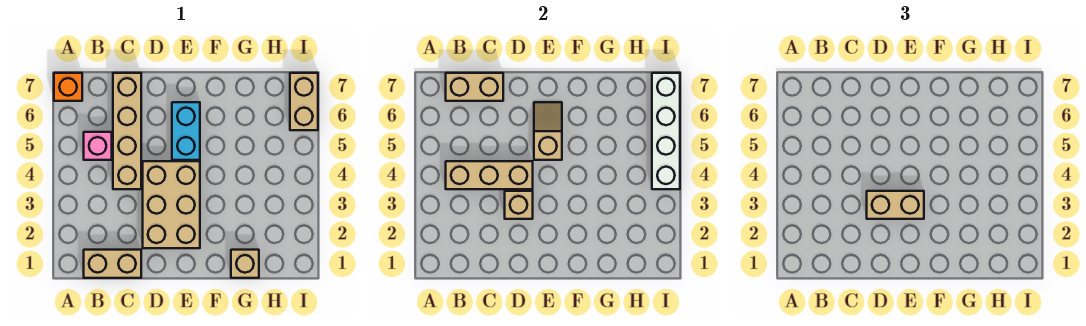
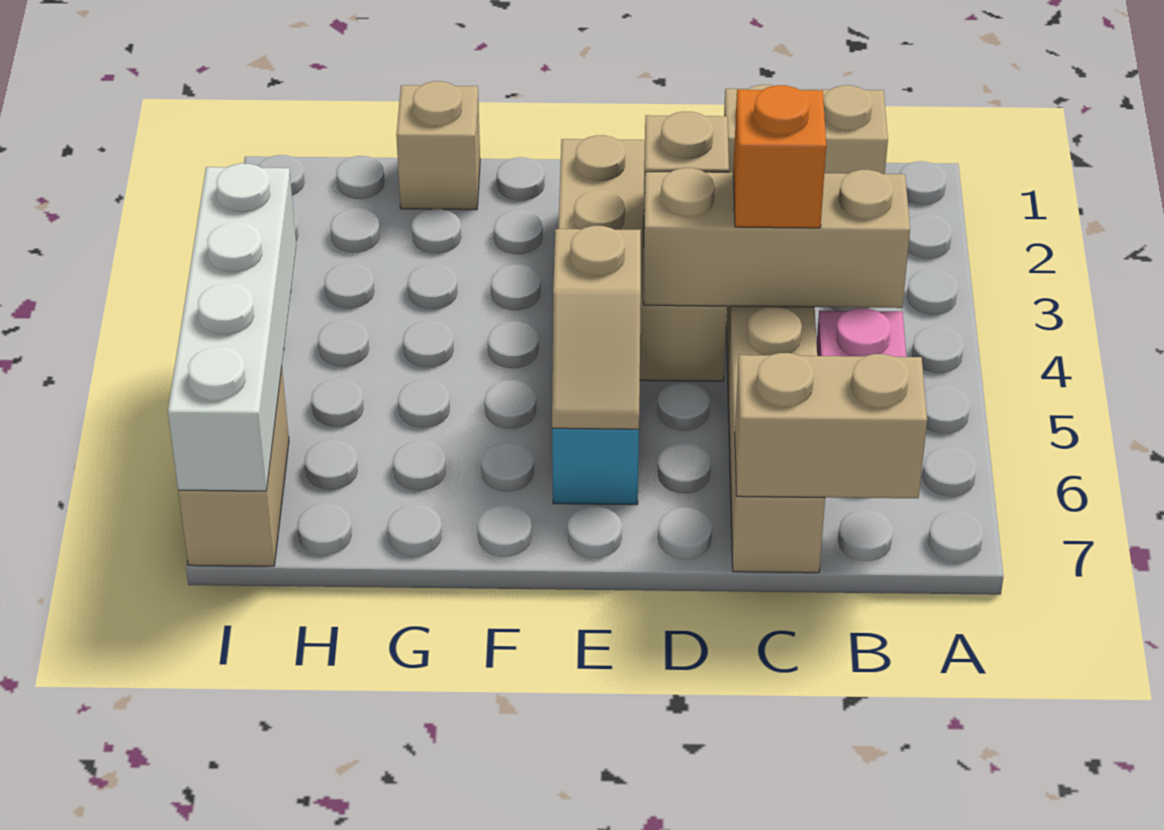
orange brick A7 level 1 -> orange brick C4 level 3
tan brick D3:E3 level 3 -> none

